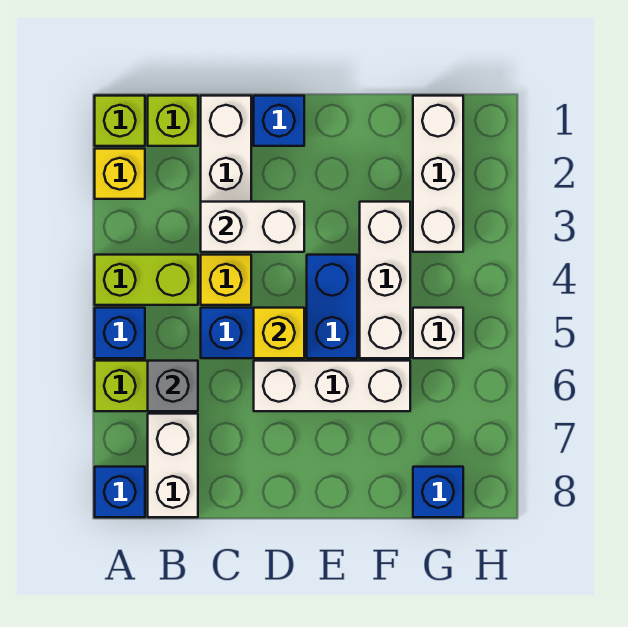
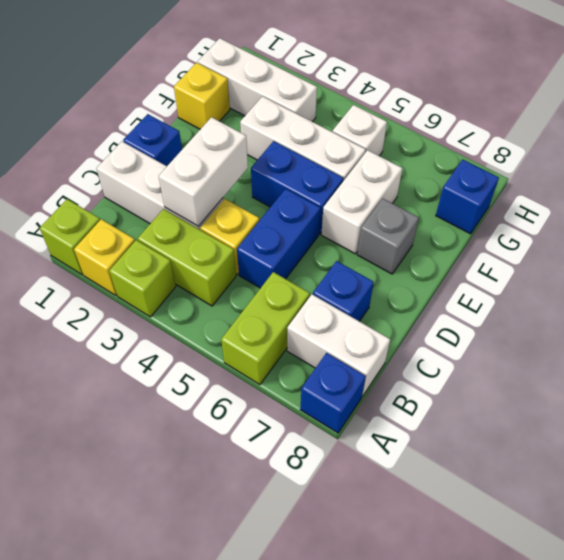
lime brick A4:B4 level 1 -> lime brick B3:B4 level 1
blue brick A5 level 1 -> blue brick C7 level 1
lime brick B1 level 1 -> lime brick A3 level 1
grey brick B6 level 2 -> grey brick E7 level 1
yellow brick D5 level 2 -> yellow brick F1 level 1
white brick D6:F6 level 1 -> white brick E6:F6 level 1

